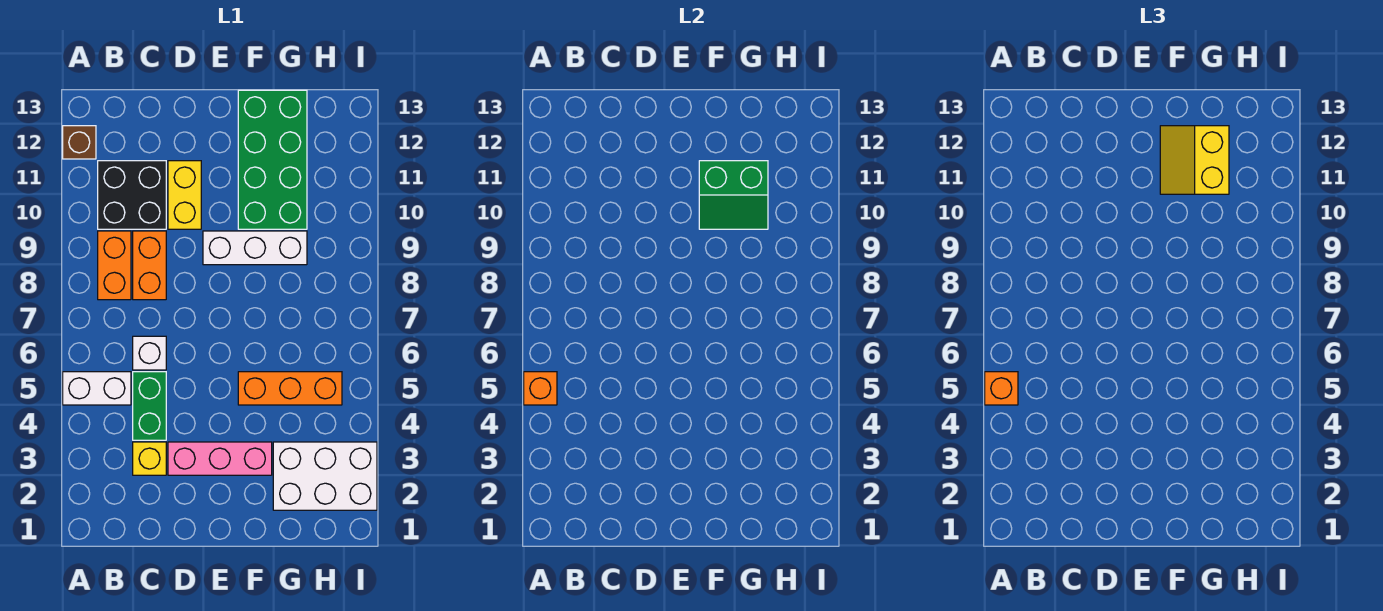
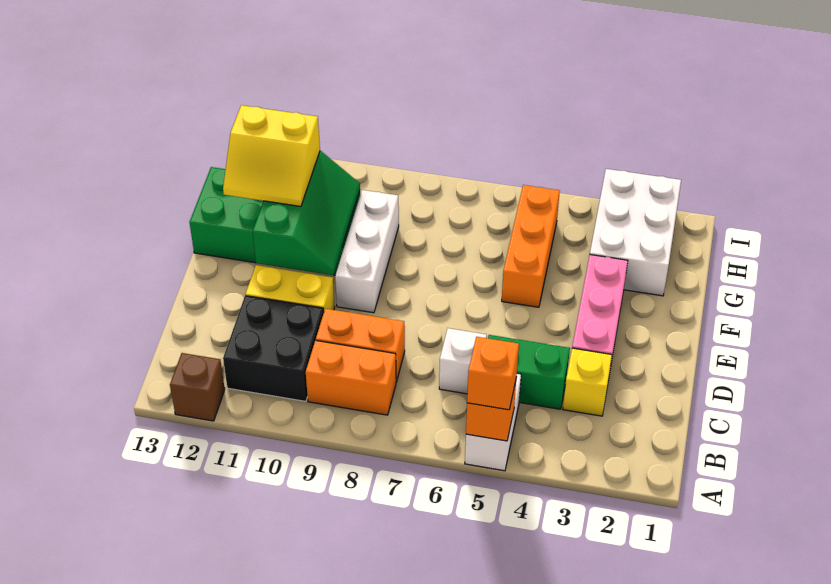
green slope F10:G11 level 2 top 11 -> green slope E10:G11 level 2 top 11

